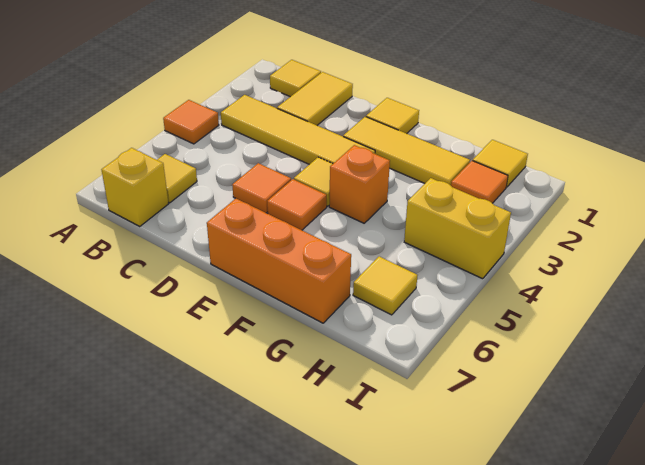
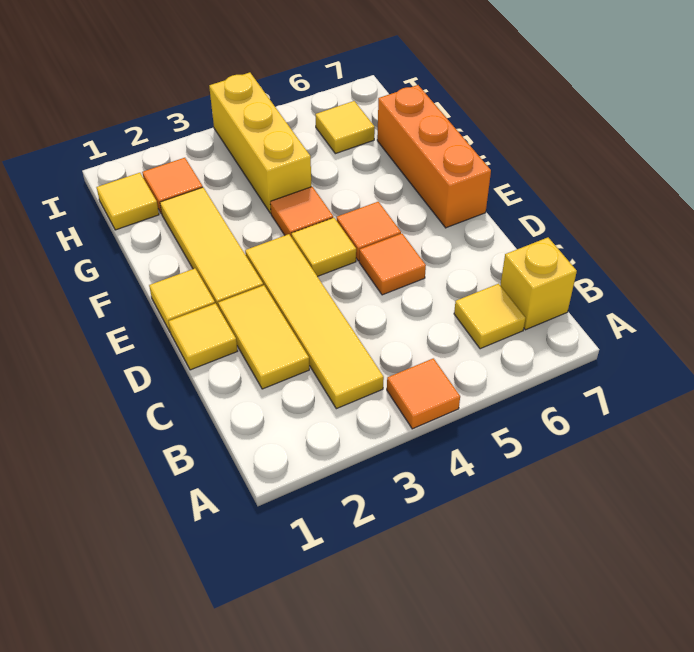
yellow tile B1 level 1 -> yellow tile D1 level 1
yellow tile C1:C2 level 1 -> yellow tile C2:D2 level 1
orange brick F4 level 1 -> orange tile F4 level 1
yellow brick H4:I4 level 1 -> yellow brick G4:I4 level 1

